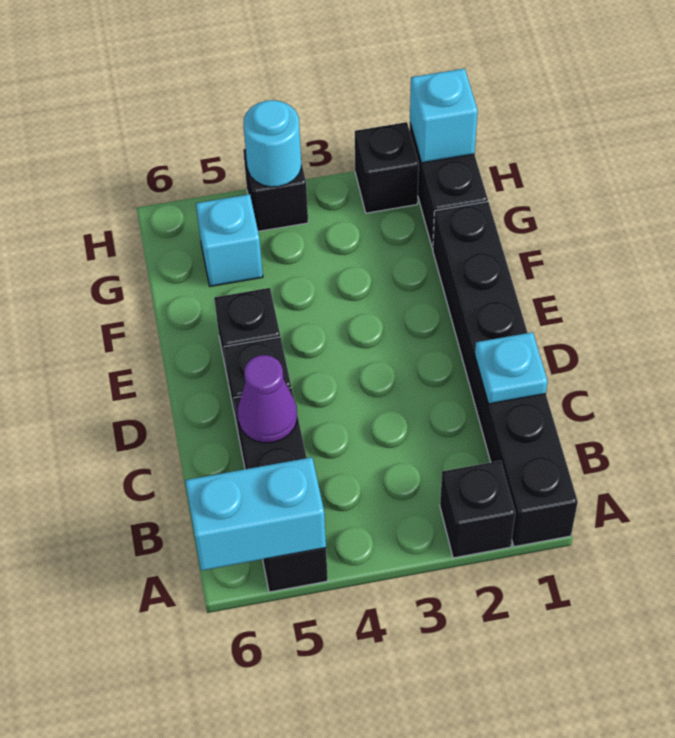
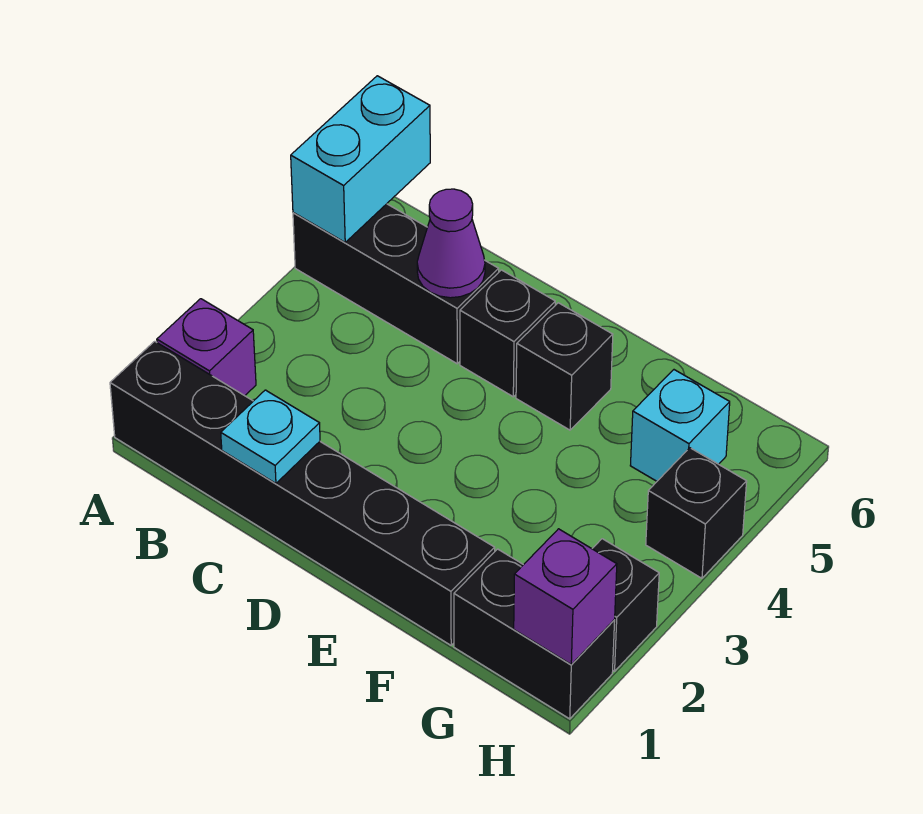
black brick A2 level 1 -> purple brick A2 level 1
cyan brick H1 level 2 -> purple brick H1 level 2
cyan round brick H4 level 2 -> none

